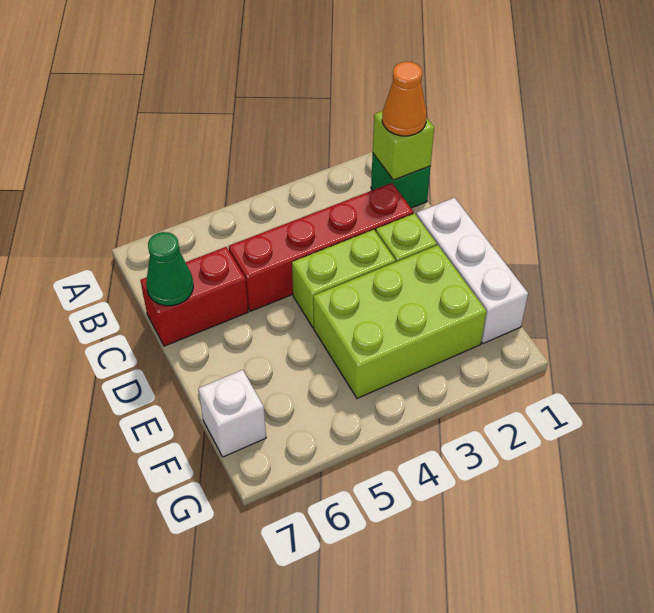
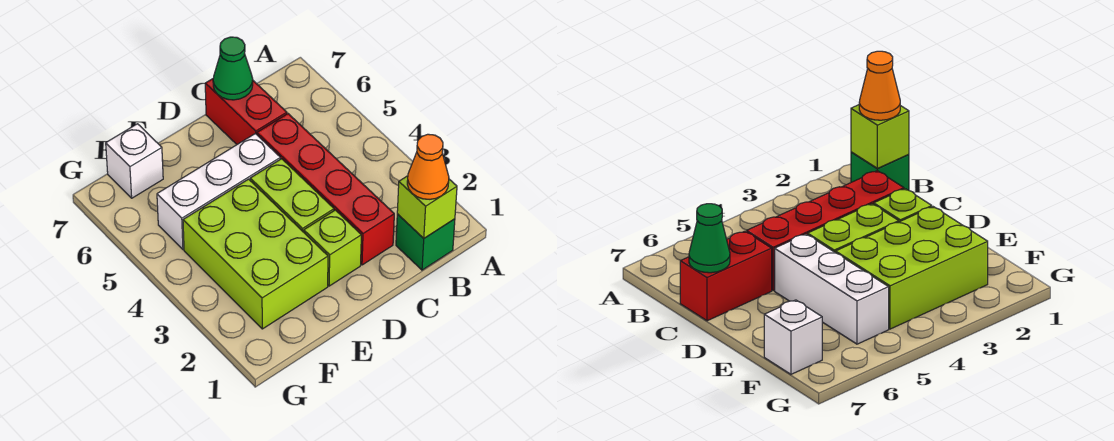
white brick D1:F1 level 1 -> white brick D5:F5 level 1

